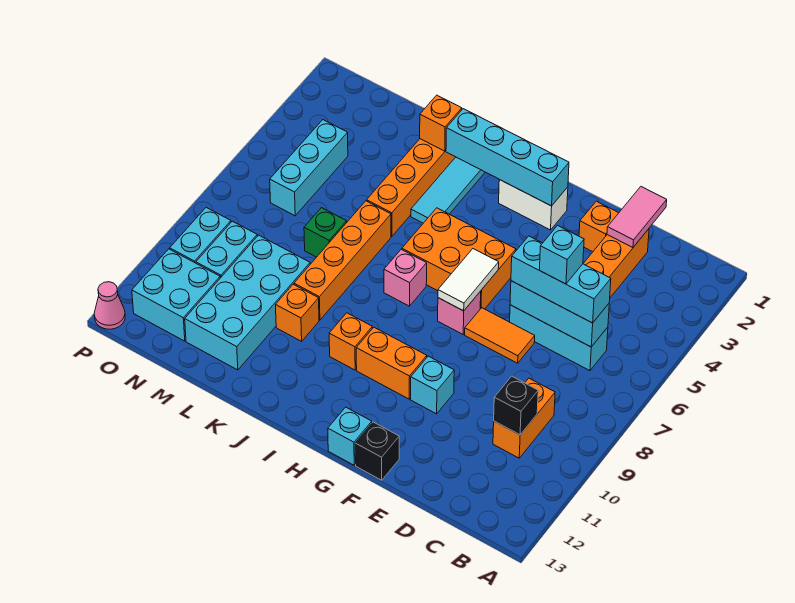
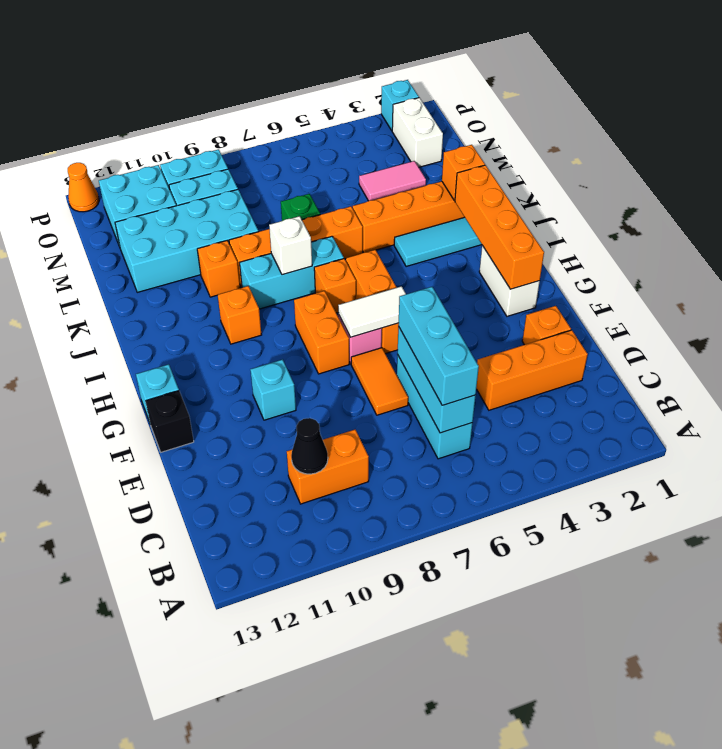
black brick C10 level 2 -> black cone C10 level 2
pink tile D1:D2 level 2 -> pink tile M3:M4 level 1
cyan brick D6 level 4 -> cyan brick P2 level 1
cyan brick G2:J2 level 2 -> orange brick G2:J2 level 2
orange brick G5:I6 level 1 -> orange brick G6:I6 level 1
orange brick G10:H10 level 1 -> orange brick G8:H8 level 1
pink brick I7 level 1 -> orange brick I7 level 1
none -> white brick J8 level 2
none -> white brick N2:O2 level 1
cyan brick N4:N6 level 1 -> cyan brick J7:J9 level 1
pink cone P13 level 1 -> orange cone P13 level 1

